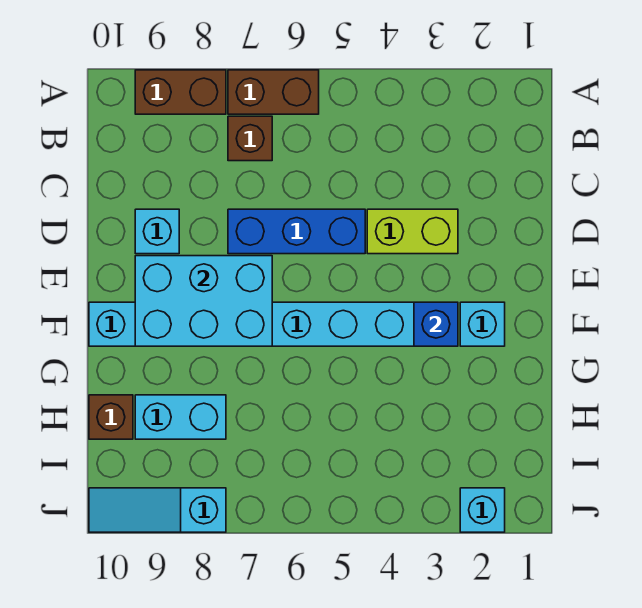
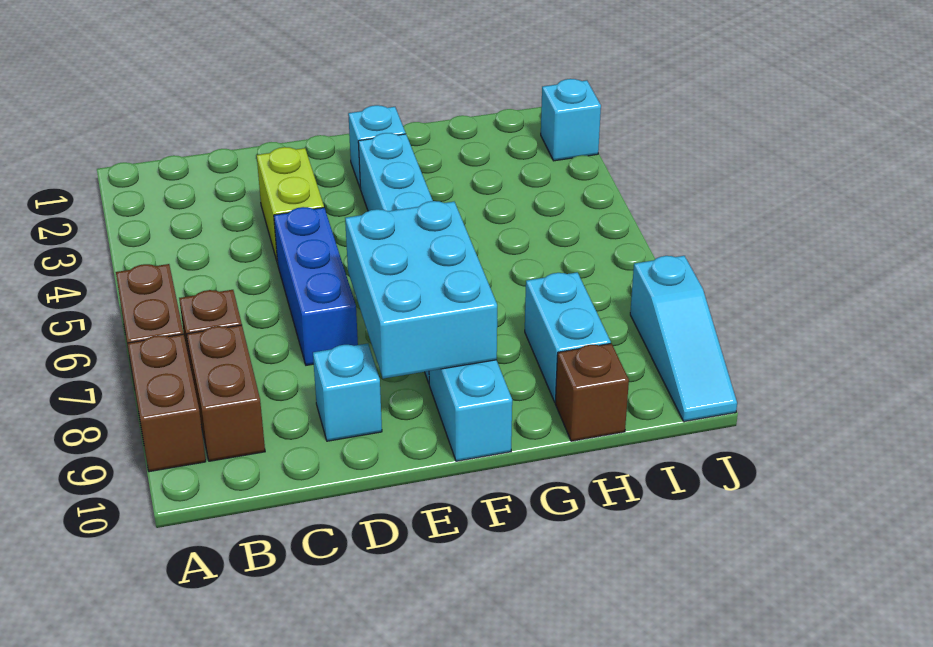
none -> brown brick B8:B9 level 1
blue brick F3 level 2 -> none

